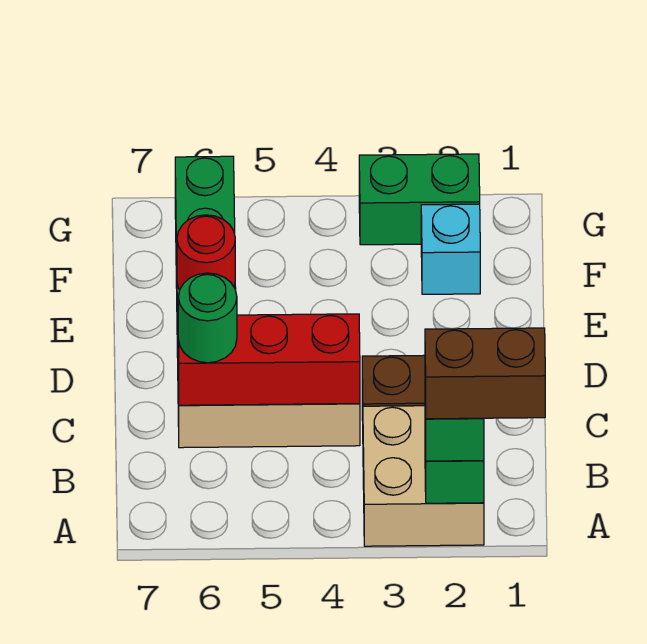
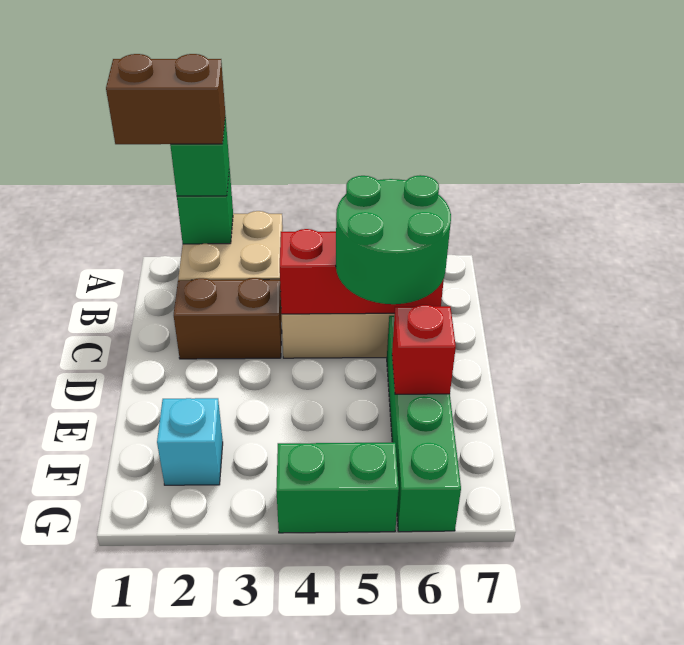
green round brick C6 level 3 -> green round brick C5:D6 level 3
red round brick E6 level 2 -> red brick E6 level 2
green brick G2:G3 level 1 -> green brick G4:G5 level 1

